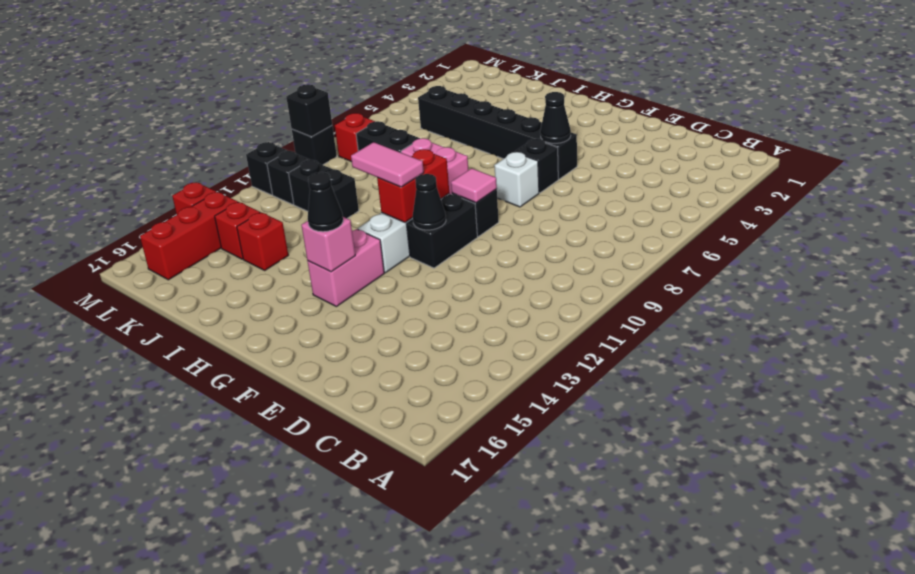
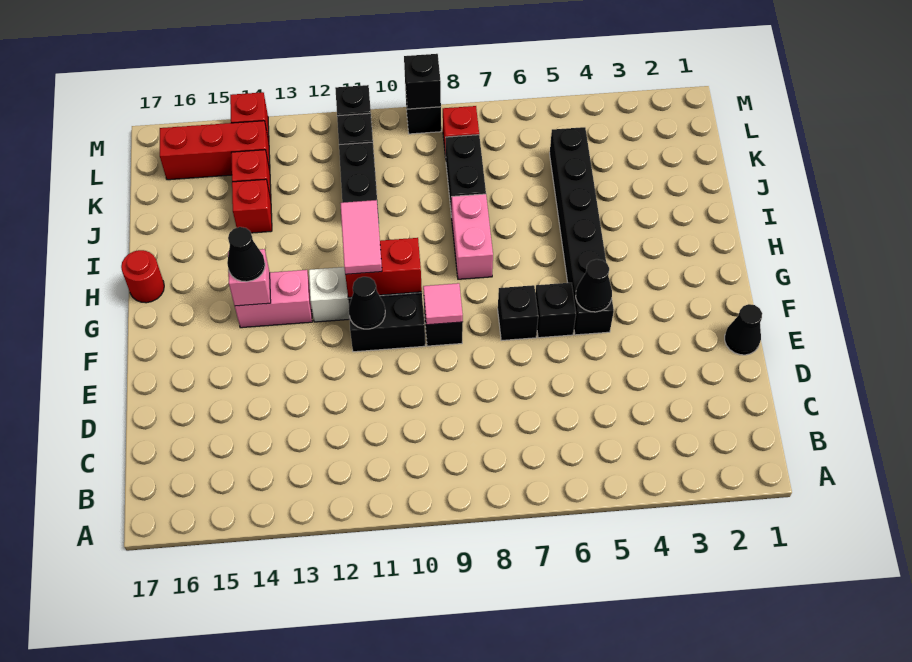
none -> black cone E1 level 1
white brick F7 level 1 -> black brick F7 level 1
none -> red round brick H17 level 1

